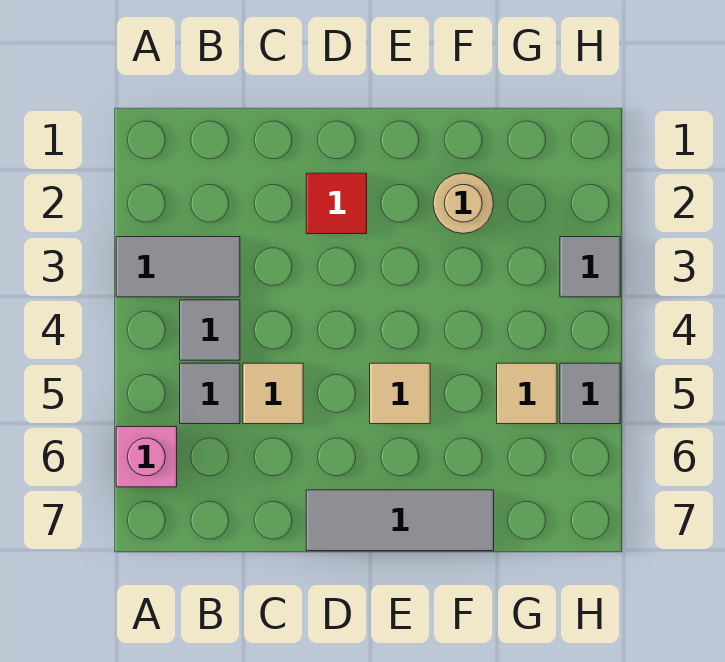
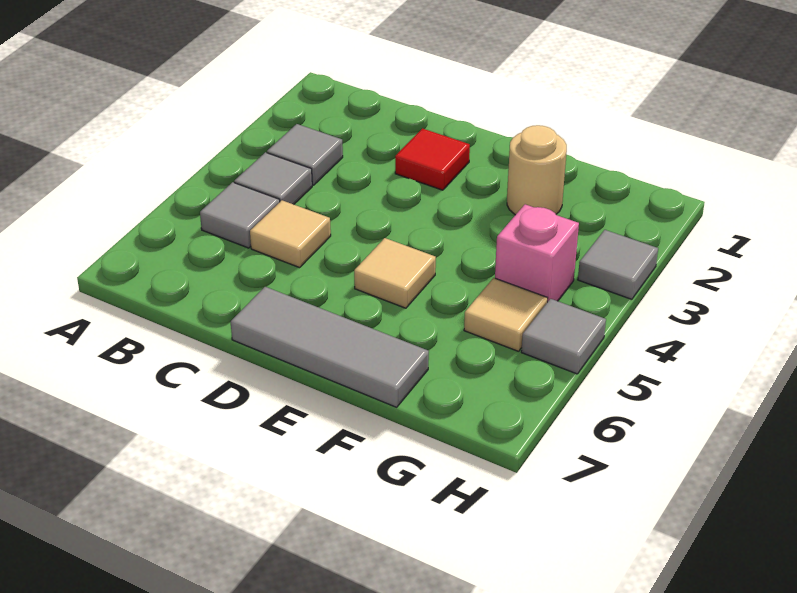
grey tile A3:B3 level 1 -> grey tile B3 level 1
pink brick A6 level 1 -> pink brick G4 level 1

